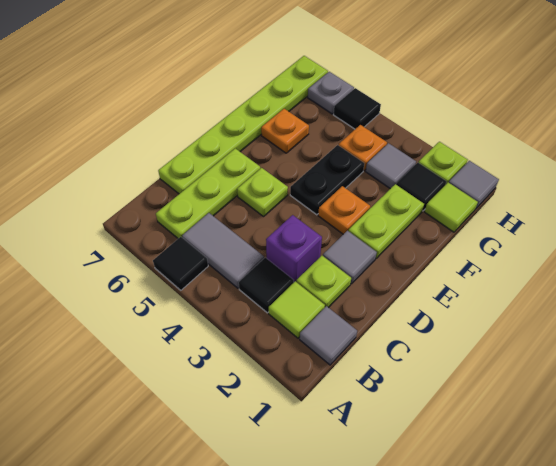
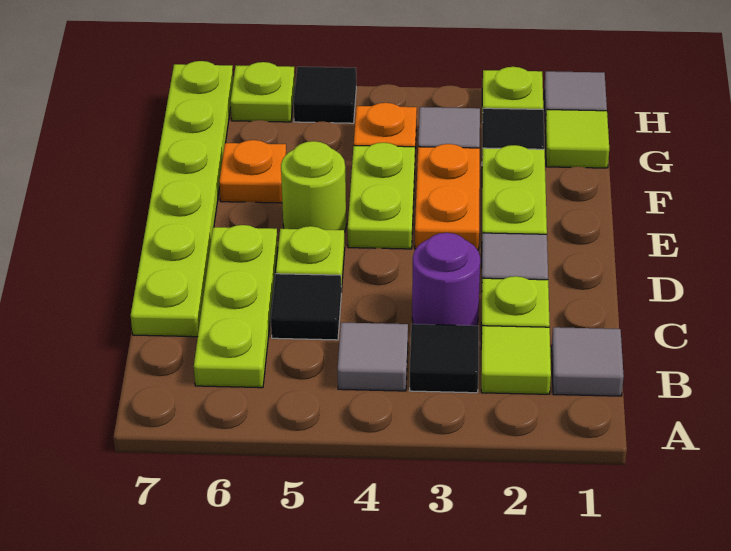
black tile A5 level 1 -> black tile C5 level 1
grey tile B4:B5 level 1 -> grey tile B4 level 1
purple brick C3 level 1 -> purple round brick C3 level 1
orange plate E3 level 1 -> orange plate E3:F3 level 1
black plate E4:F4 level 1 -> lime plate E4:F4 level 1
none -> lime round brick E5 level 1
grey plate H6 level 1 -> lime plate H6 level 1

